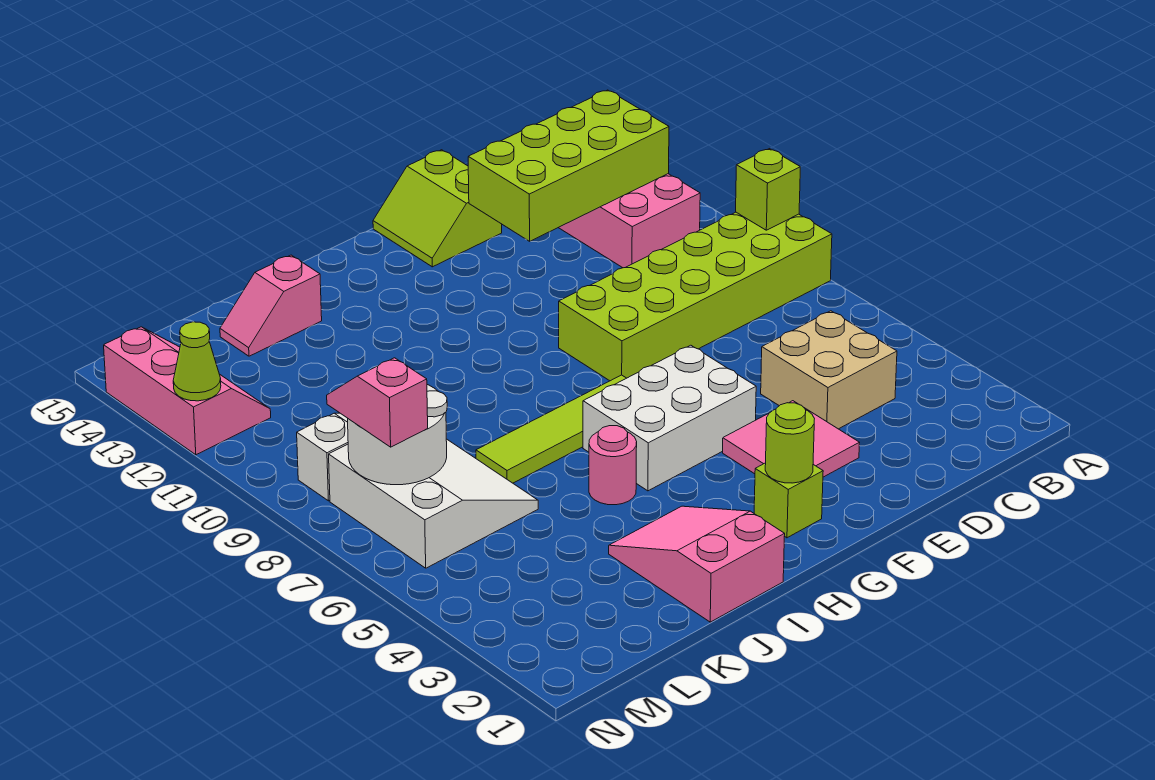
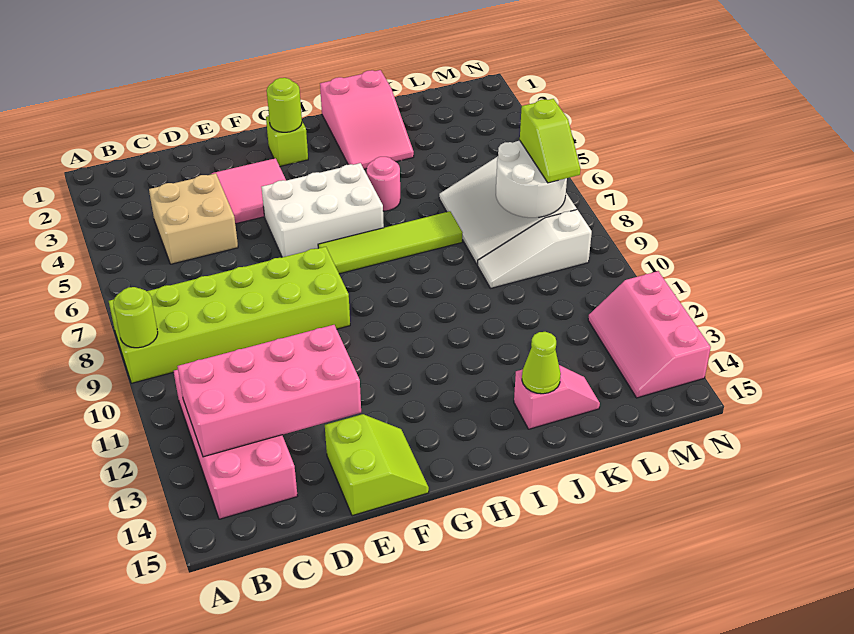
lime brick A9 level 2 -> lime round brick A9 level 2
lime brick B12:E13 level 2 -> pink brick B12:E13 level 2
pink slope M7:M8 level 3 top 7 -> lime slope M7:M8 level 3 top 7
lime cone N12 level 2 -> lime cone J14 level 2

